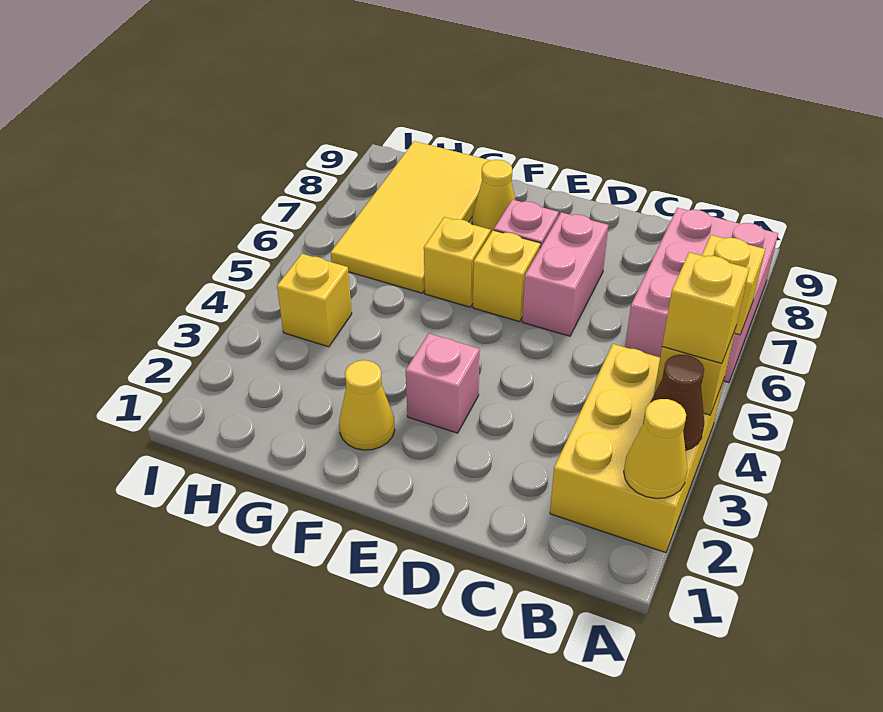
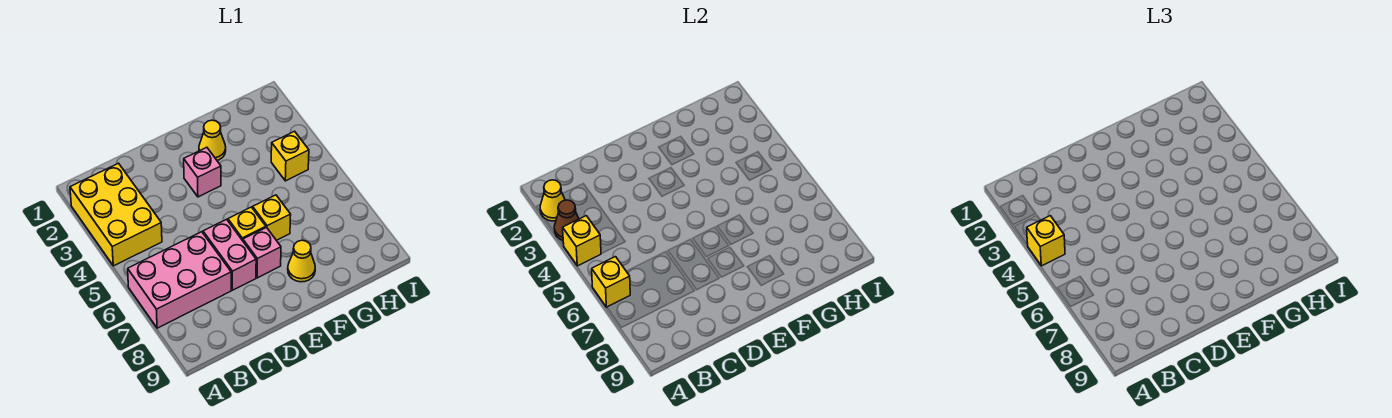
pink brick A6:B8 level 1 -> pink brick A6:C7 level 1
yellow tile G6:H9 level 1 -> none

